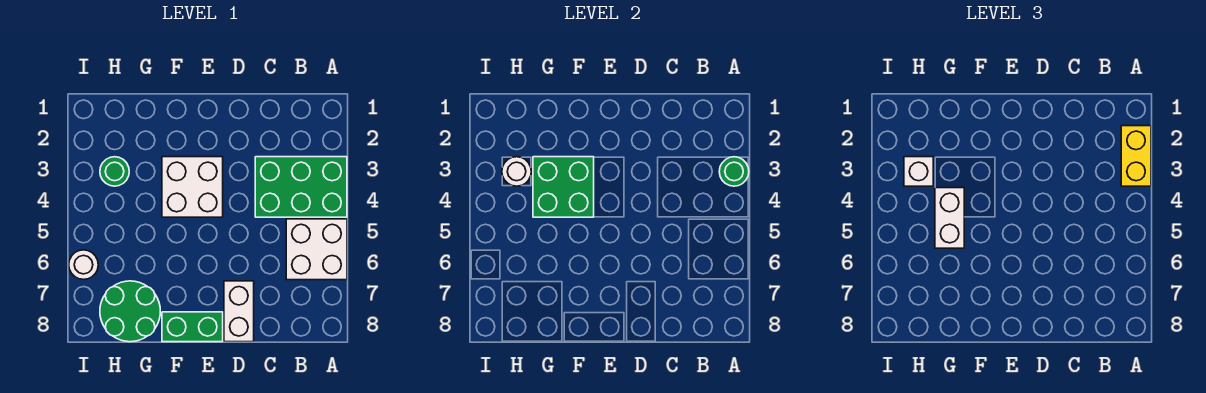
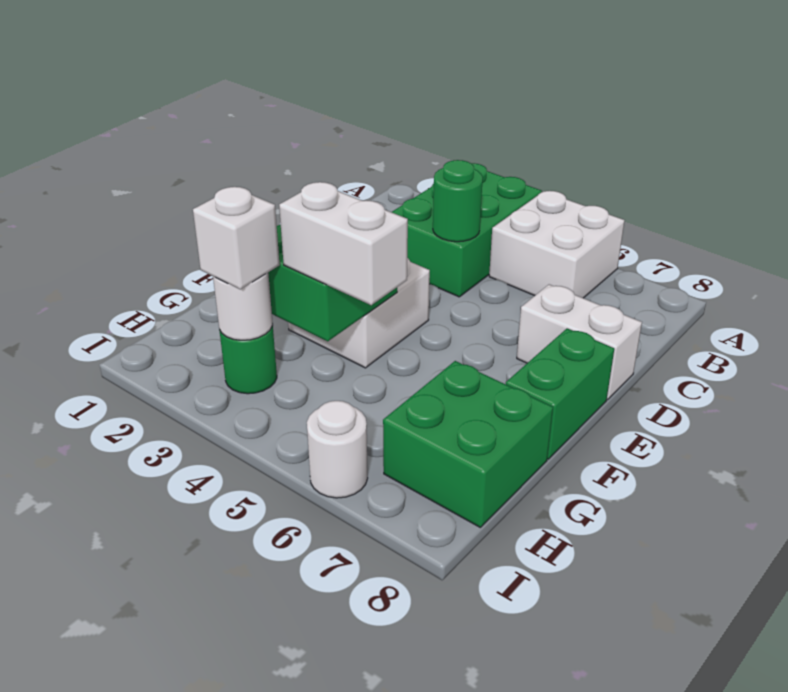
yellow brick A2:A3 level 3 -> none
green round brick A3 level 2 -> green round brick C4 level 2
green round brick G7:H8 level 1 -> green brick G7:H8 level 1

